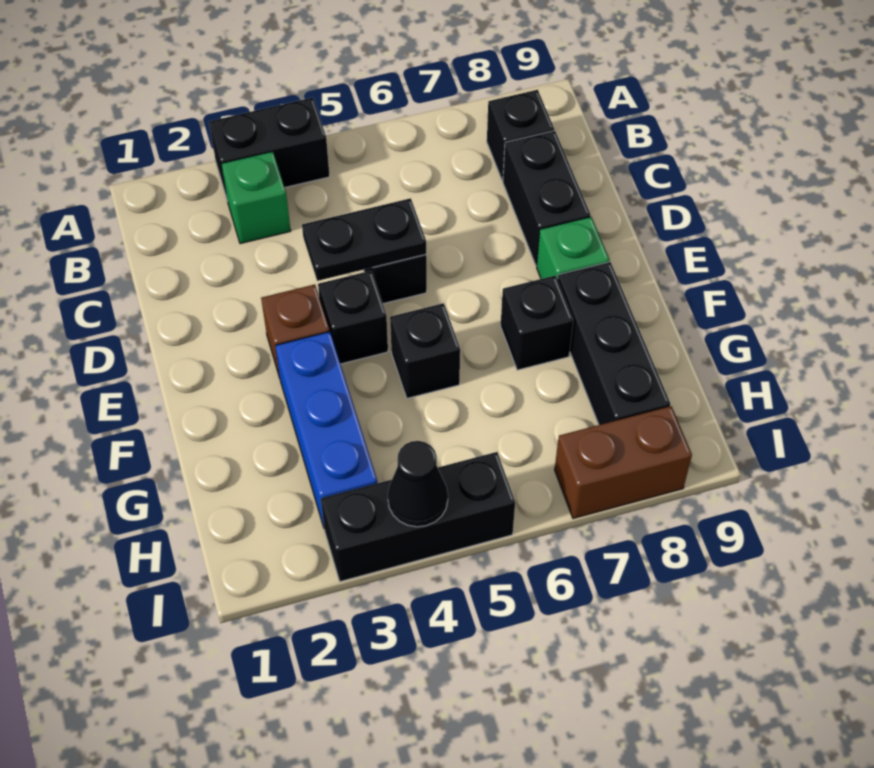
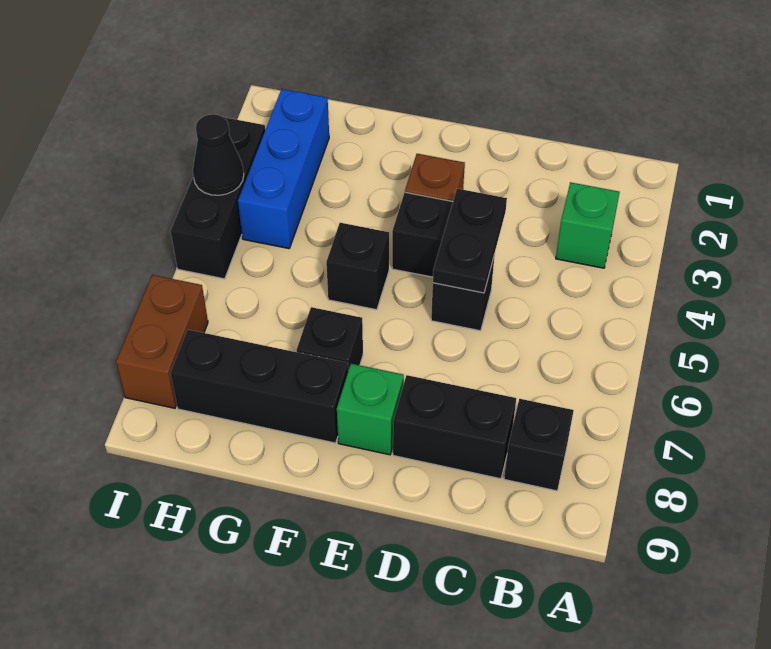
black brick A3:A4 level 1 -> none
blue brick F3:H3 level 1 -> blue brick H2:H4 level 1

